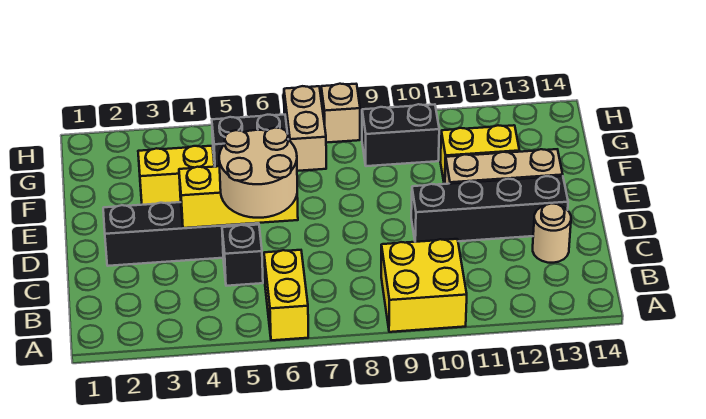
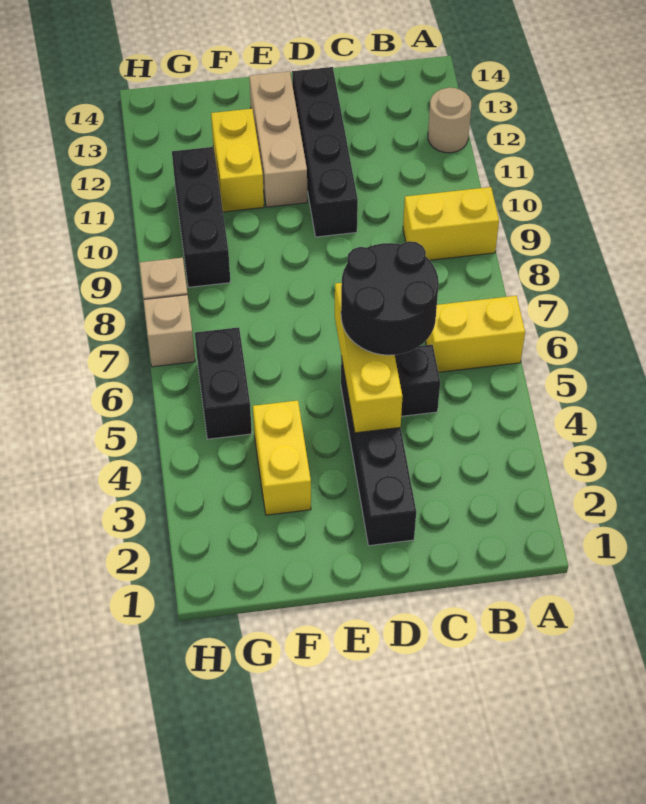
yellow brick A9:B10 level 1 -> yellow brick A9:B9 level 1
tan round brick C5:D6 level 3 -> black round brick C5:D6 level 3
tan round brick C13 level 1 -> tan round brick A12 level 1
tan brick G7:H7 level 1 -> tan brick H7 level 1
black brick G9:G10 level 1 -> black brick G9:G11 level 1

